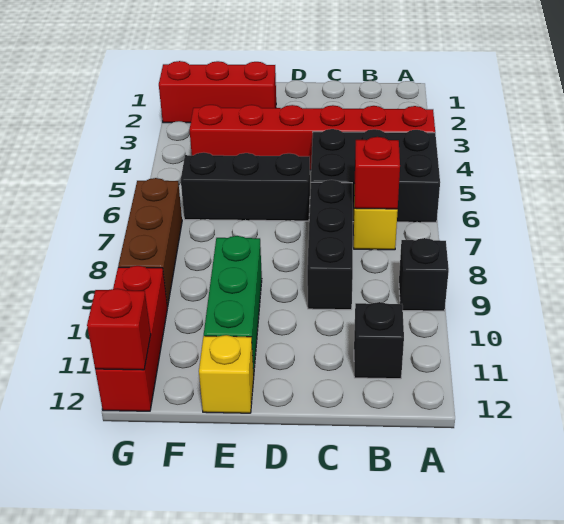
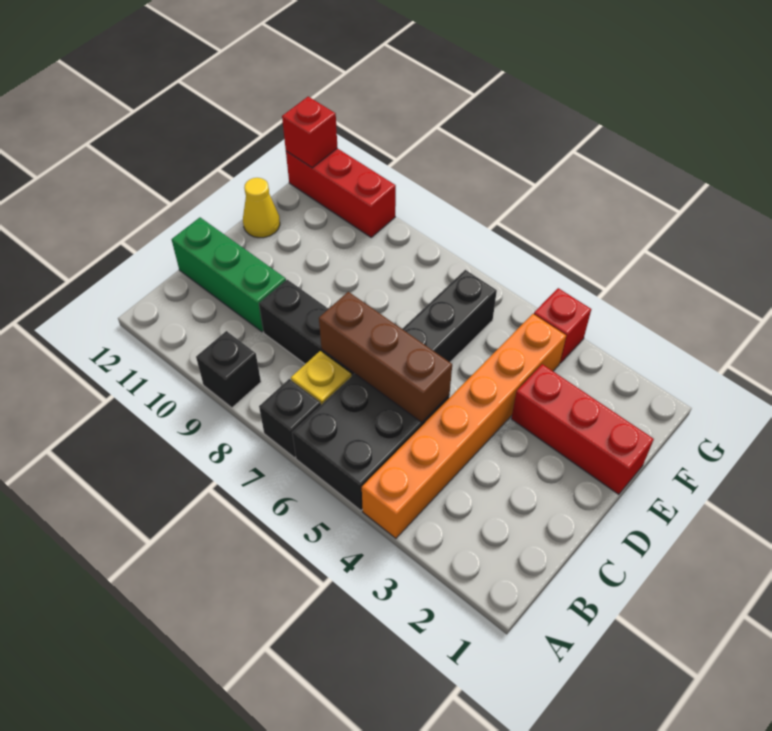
red brick A4:F4 level 1 -> orange brick A4:F4 level 1
red brick B7 level 2 -> red brick G4 level 1
black brick B11 level 1 -> black brick A7 level 1
red brick E2:G2 level 1 -> red brick E1:E3 level 1
green brick E9:E11 level 1 -> green brick C10:C12 level 1
yellow brick E12 level 1 -> yellow cone E12 level 1
brown brick G7:G9 level 1 -> brown brick C5:C7 level 2

